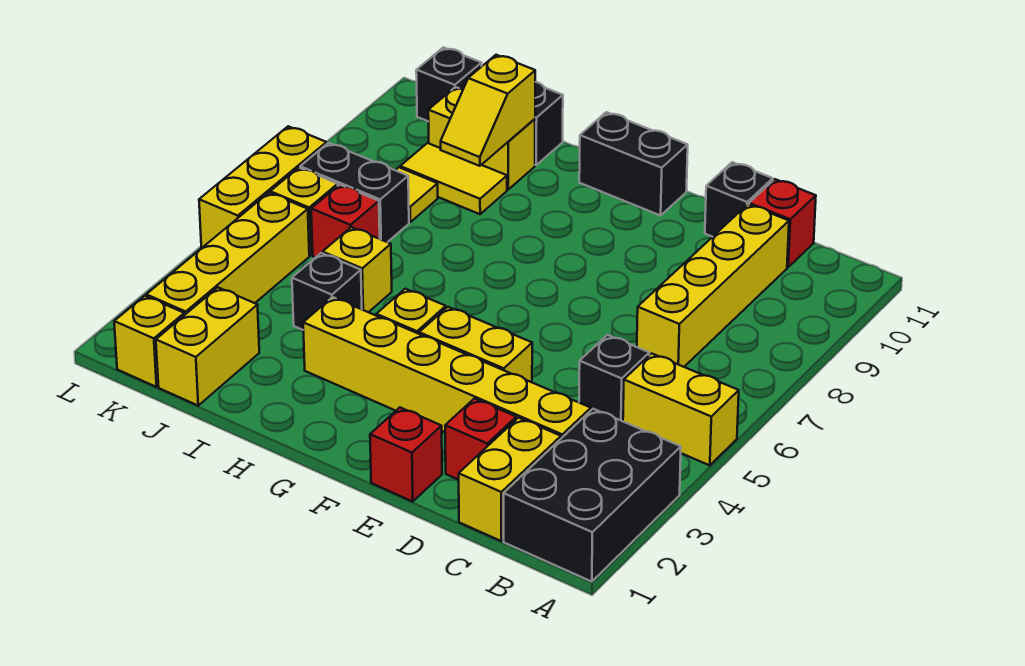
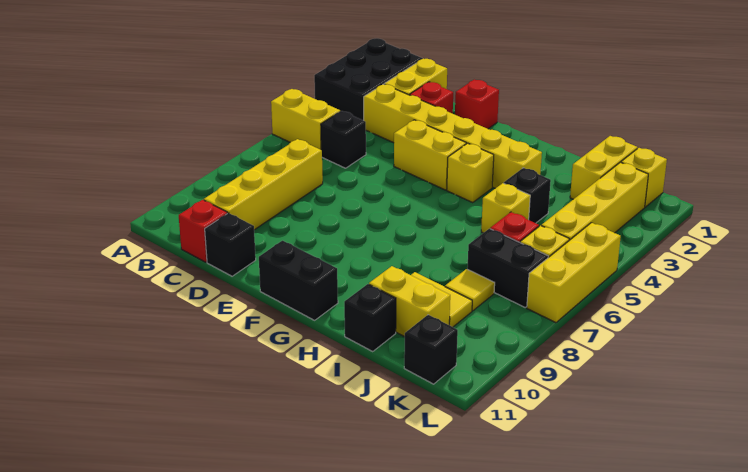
yellow slope I9:I10 level 2 top 10 -> none

